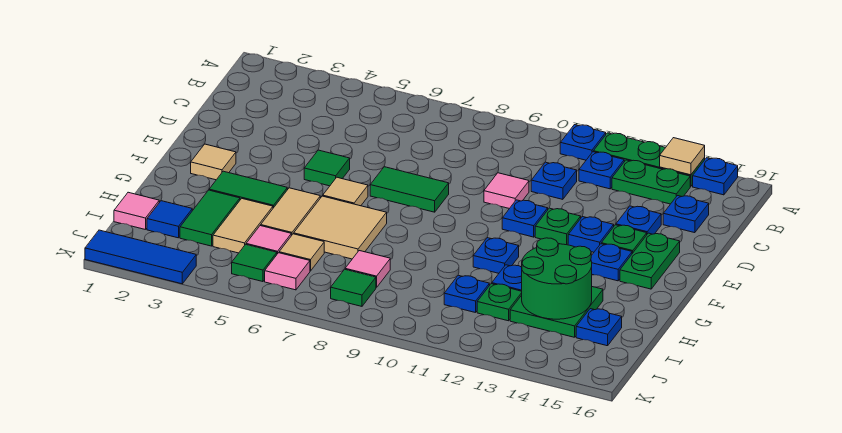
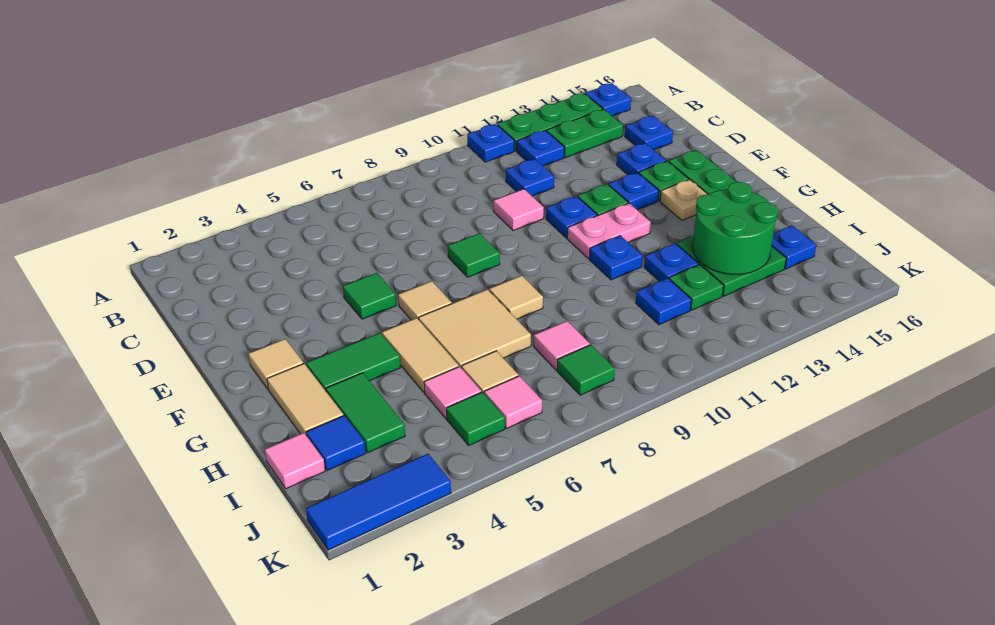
tan tile A14 level 2 -> tan tile G8 level 1
green tile E7:E8 level 1 -> green tile E8 level 1
none -> pink plate F11:F12 level 1
blue plate F14 level 1 -> tan plate F14 level 1
tan tile H4:I4 level 1 -> tan tile G2:H2 level 1

